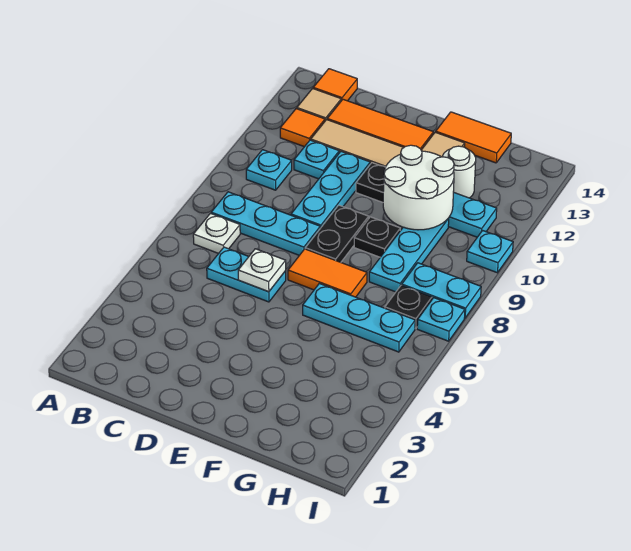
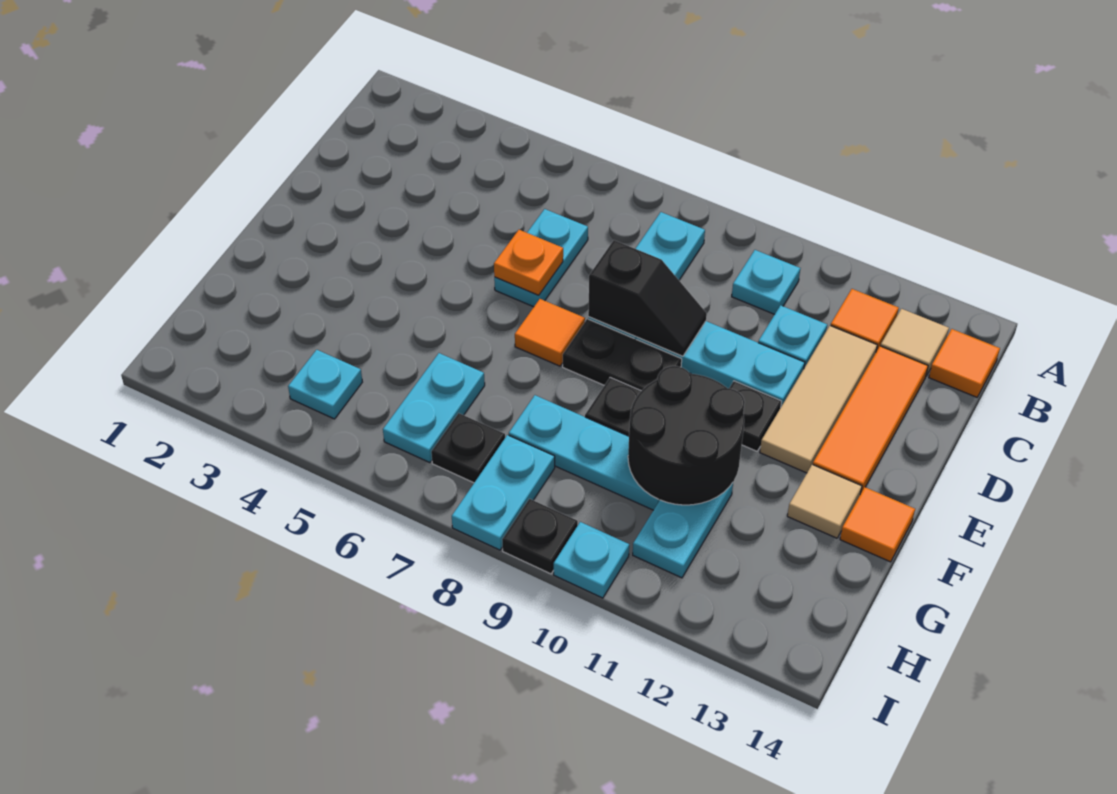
white plate B7 level 1 -> none
white plate D6 level 2 -> orange plate D6 level 2
none -> black slope D8:D9 level 2 top 8
orange tile E7:F7 level 1 -> orange tile E7 level 1
cyan plate F6:H6 level 1 -> cyan plate G6:H6 level 1
white round brick F10:G11 level 2 -> black round brick F10:G11 level 2
orange tile F14:G14 level 1 -> orange tile F14 level 1
white round brick G12 level 1 -> none
cyan plate I7 level 1 -> cyan plate H4 level 1
none -> black plate I9 level 1

